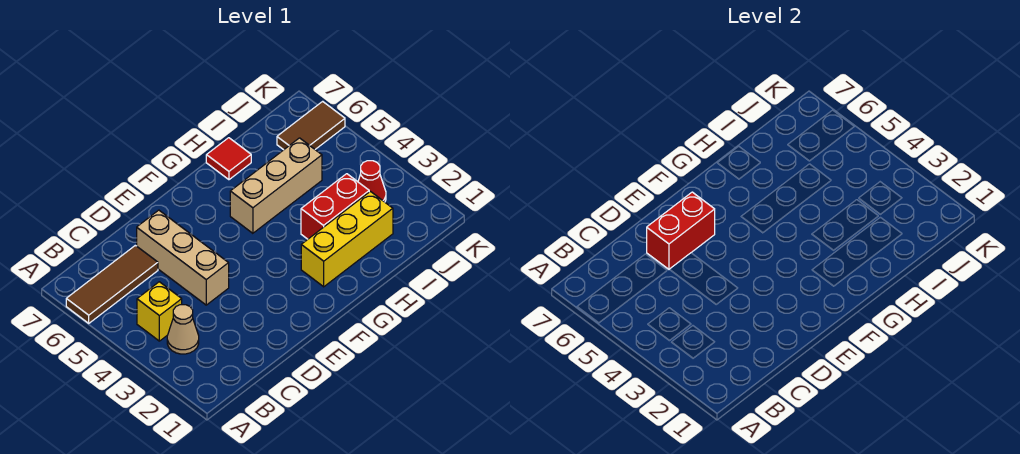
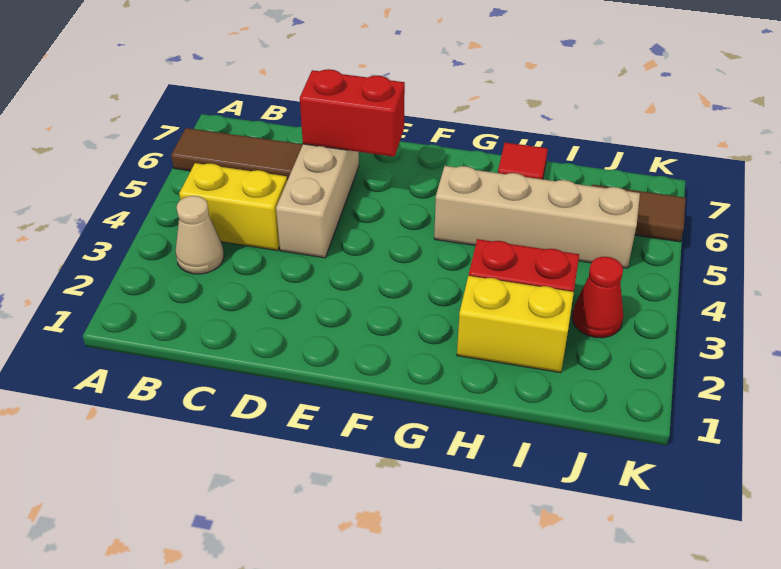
yellow brick B4 level 1 -> yellow brick B4:C4 level 1
yellow brick G2:I2 level 1 -> yellow brick H2:I2 level 1
tan brick G5:I5 level 1 -> tan brick G5:J5 level 1

